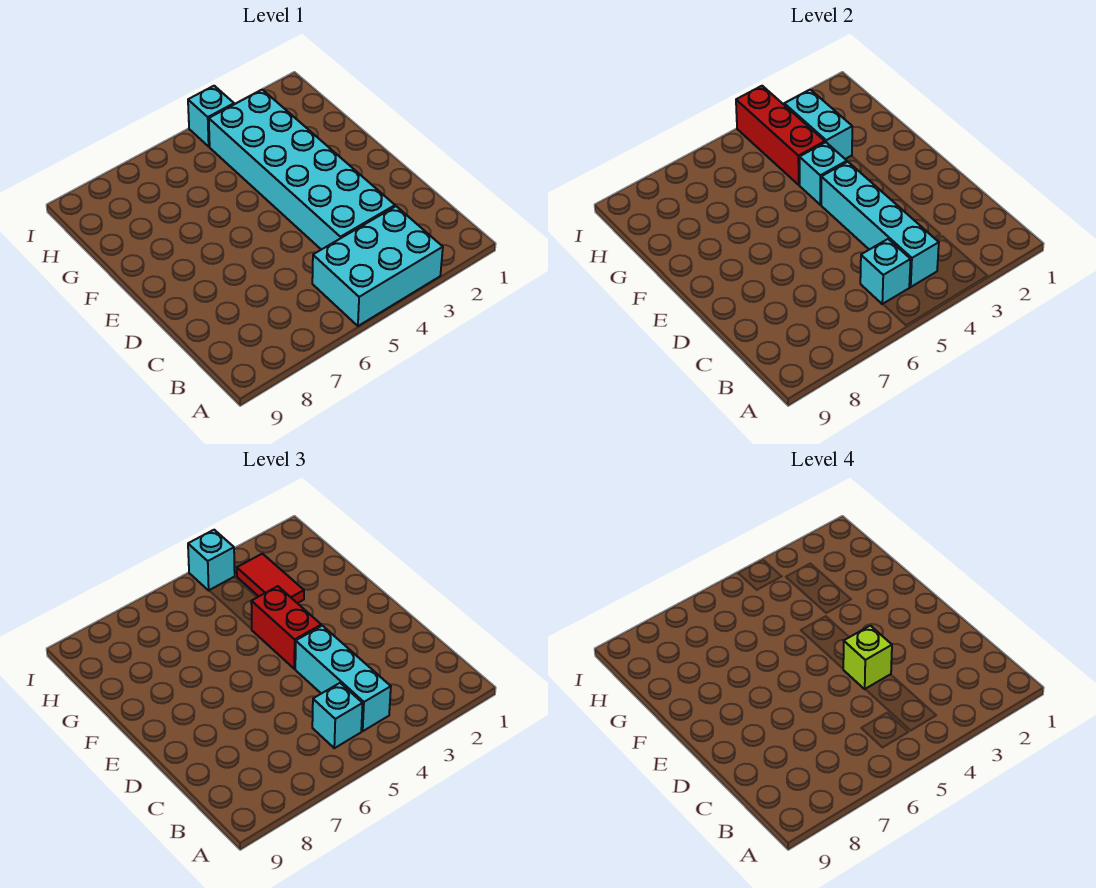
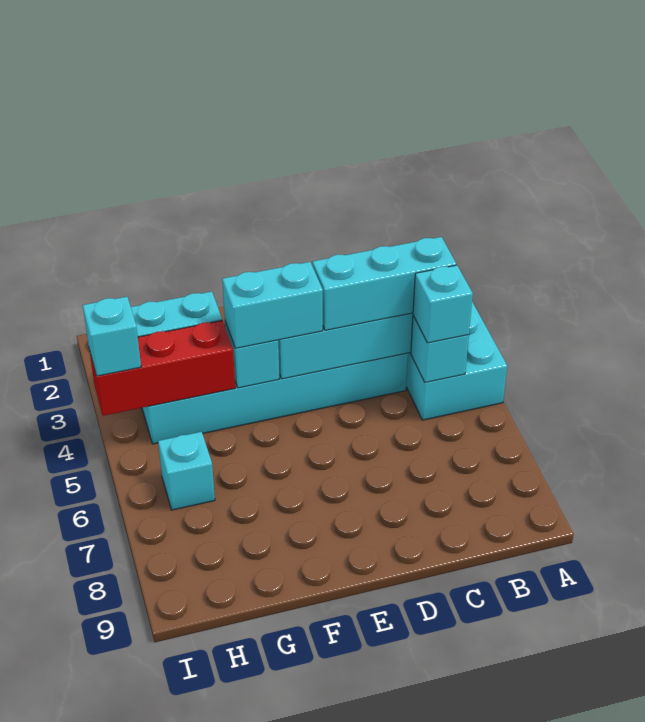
lime brick D4 level 4 -> none
red brick E4:F4 level 3 -> cyan brick E4:F4 level 3
red tile G3:H3 level 3 -> none
cyan brick I4 level 1 -> cyan brick H6 level 1

